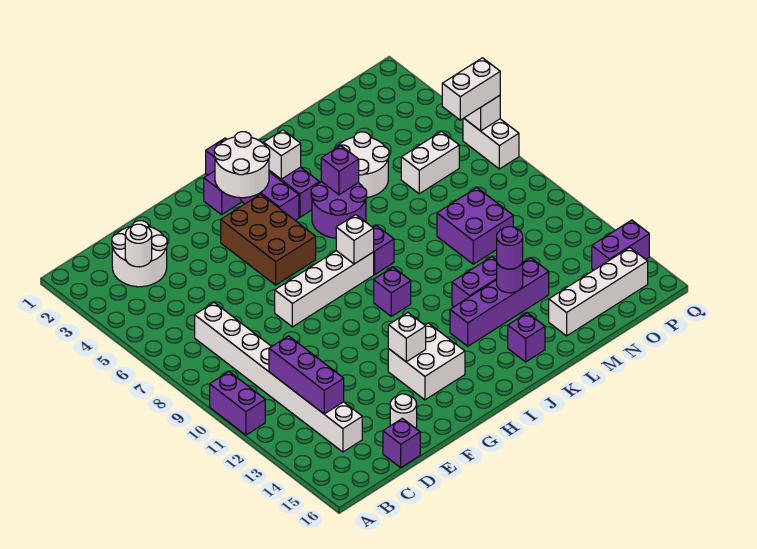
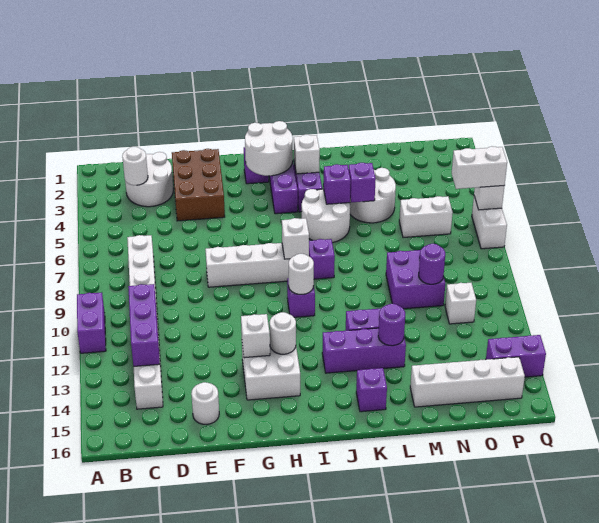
purple brick D16 level 1 -> purple brick L5 level 2
brown brick G4:H6 level 1 -> brown brick E2:F4 level 1
none -> white round brick H13 level 2
none -> white round brick I10 level 2
purple round brick J5:K6 level 1 -> white round brick J5:K6 level 1
purple brick J13:M13 level 1 -> purple brick J13:L13 level 1
purple round brick L13 level 3 -> purple round brick N10 level 2
none -> white brick O11 level 1

